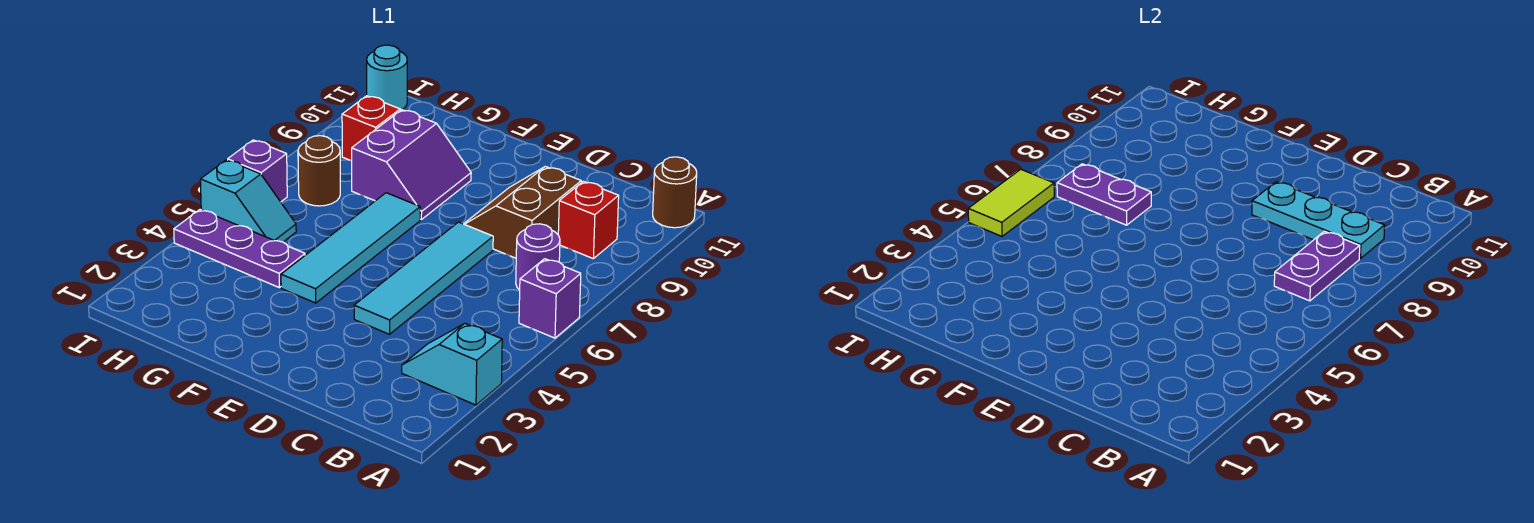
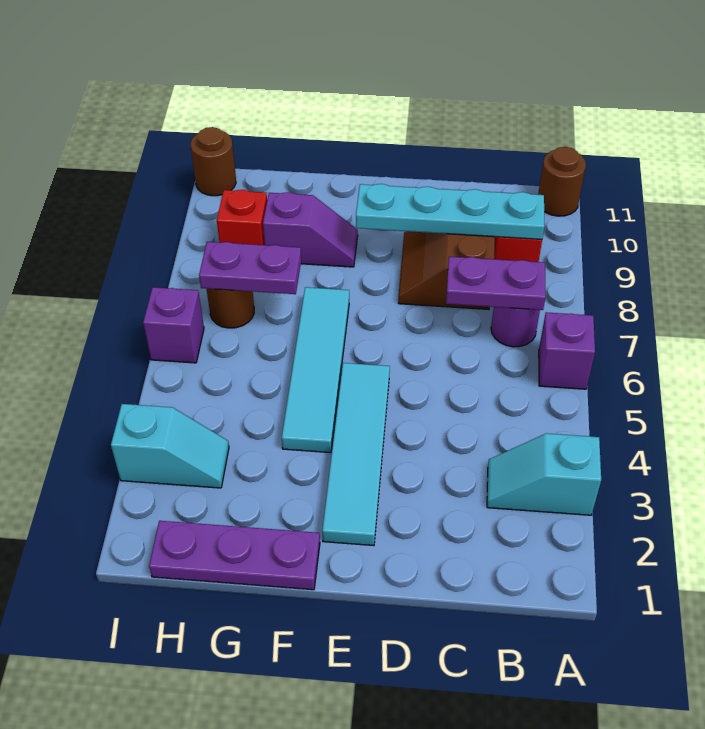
purple plate B7:B8 level 2 -> purple plate B7:C7 level 2
cyan plate B9:D9 level 2 -> cyan plate B9:E9 level 2
cyan tile D4:D7 level 1 -> cyan tile E2:E5 level 1
purple slope F8:G9 level 1 top G -> purple slope F9:G9 level 1 top G
purple plate G4:I4 level 1 -> purple plate F1:H1 level 1
cyan slope H5:I5 level 1 top I -> cyan slope H3:I3 level 1 top I
lime tile I5:I6 level 2 -> none
cyan round brick I11 level 1 -> brown round brick I11 level 1

